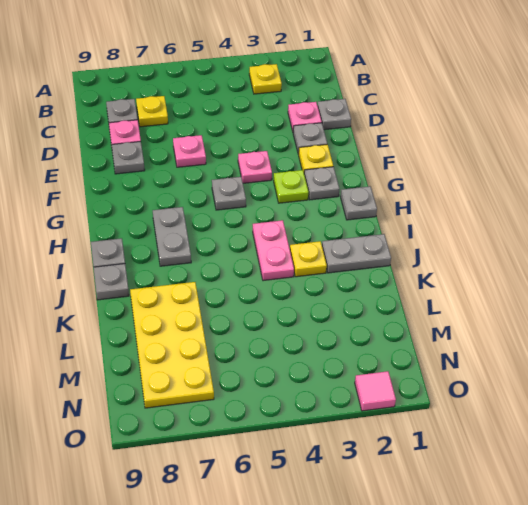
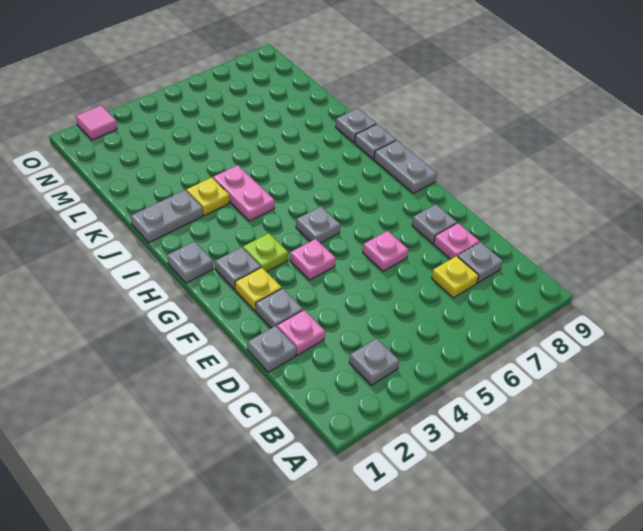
yellow plate B3 level 1 -> grey plate B3 level 1
grey plate H7:I7 level 1 -> grey plate G9:H9 level 1
yellow plate K7:N8 level 1 -> none

